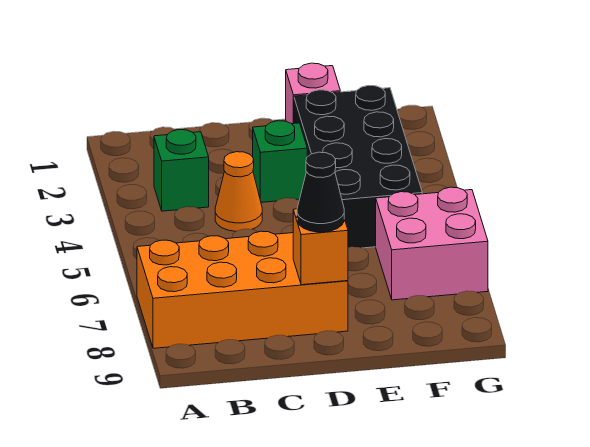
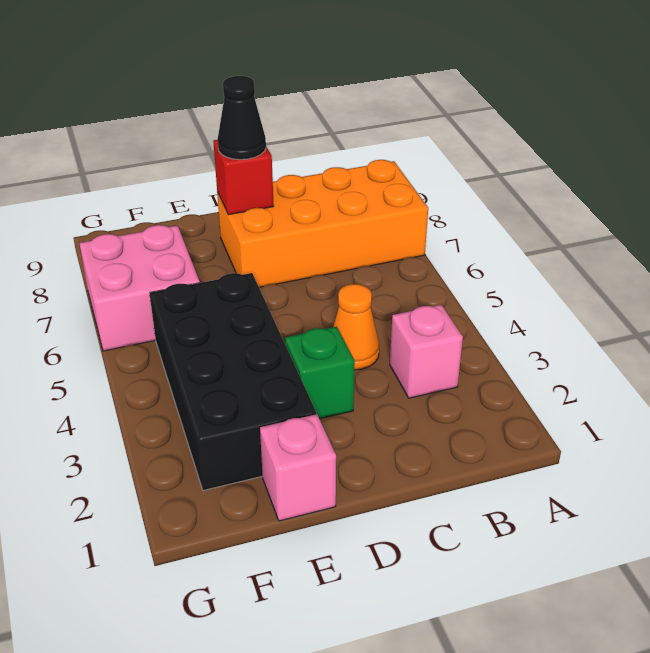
green brick B3 level 1 -> pink brick B3 level 1
orange brick D8 level 2 -> red brick D8 level 2

